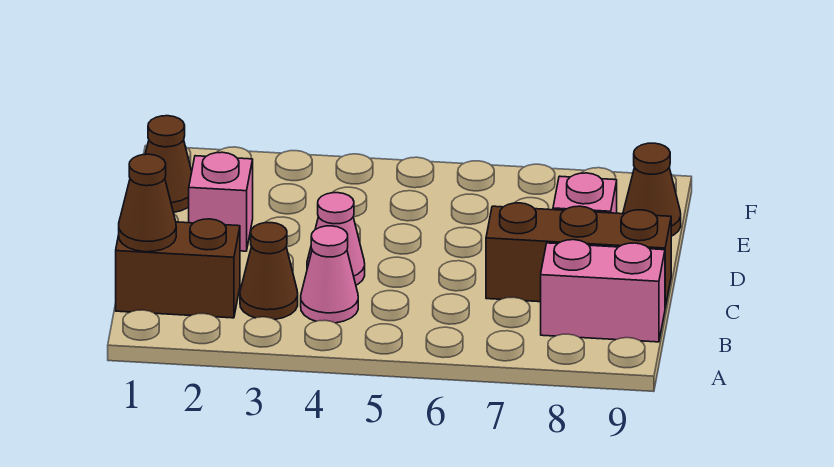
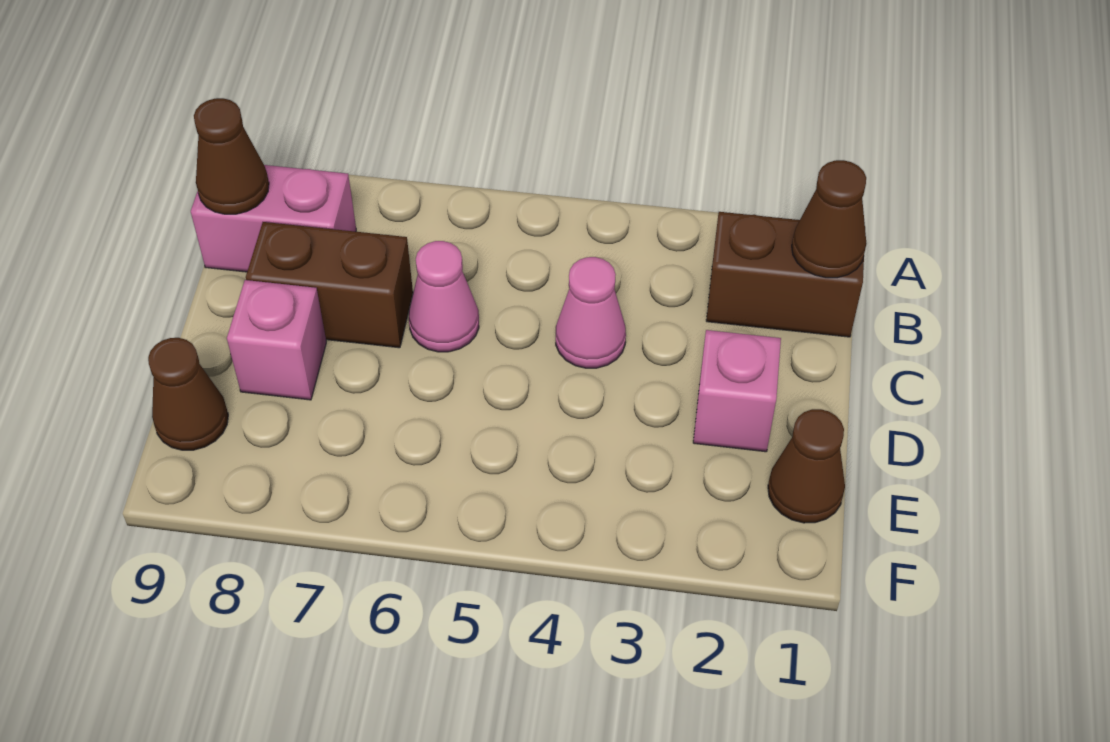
brown cone B3 level 1 -> brown cone B9 level 2
pink cone B4 level 1 -> pink cone C6 level 1
brown brick C7:C9 level 1 -> brown brick C7:C8 level 1

